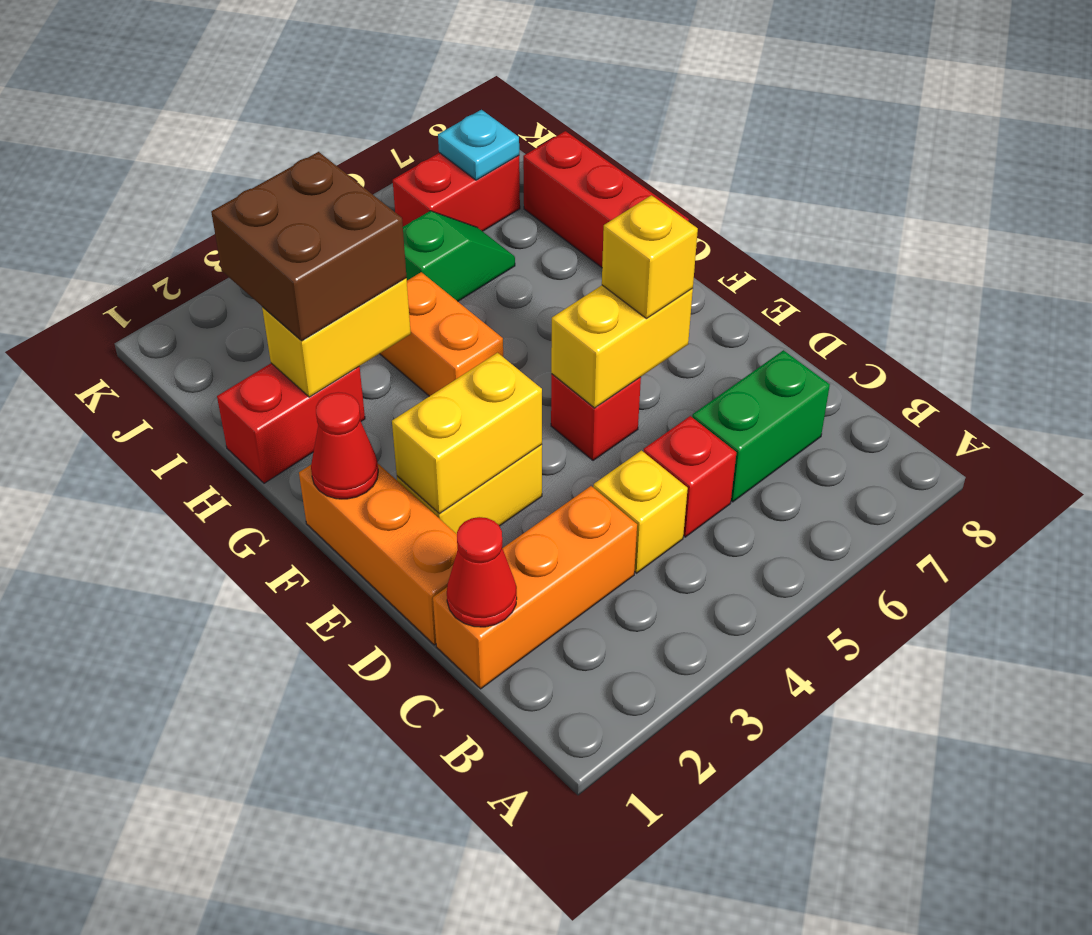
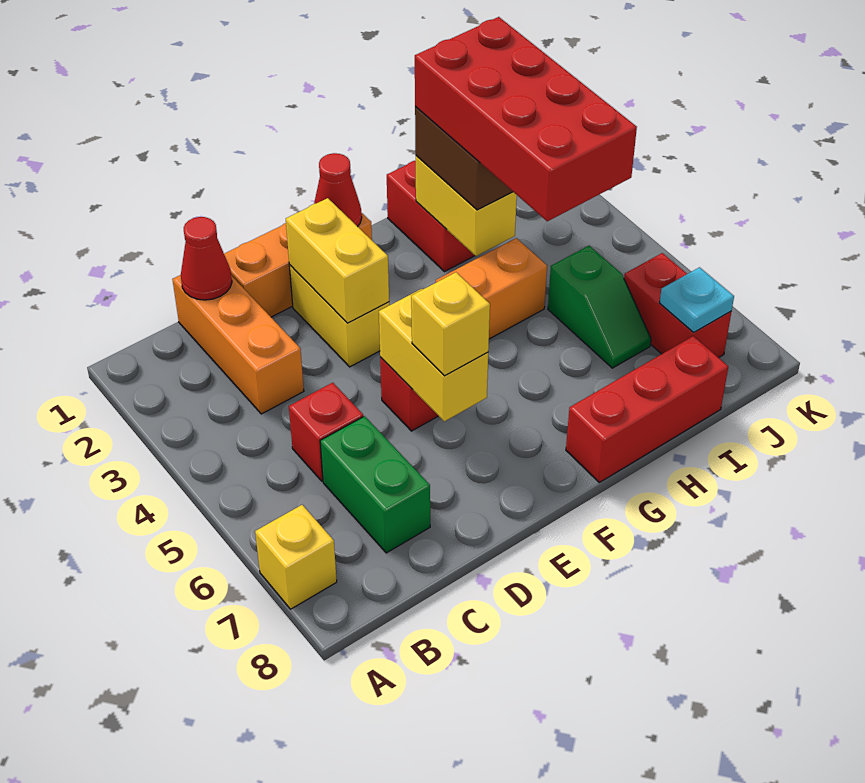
yellow brick C4 level 1 -> yellow brick A7 level 1
none -> red brick H2:I5 level 4

